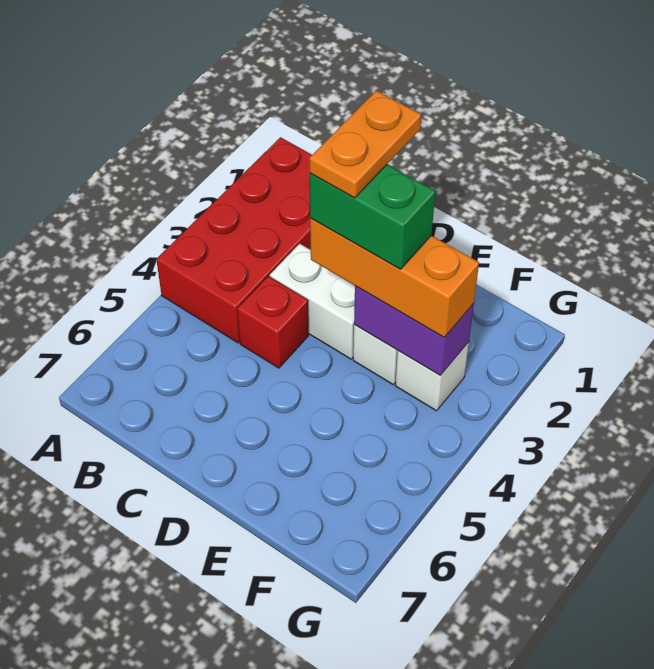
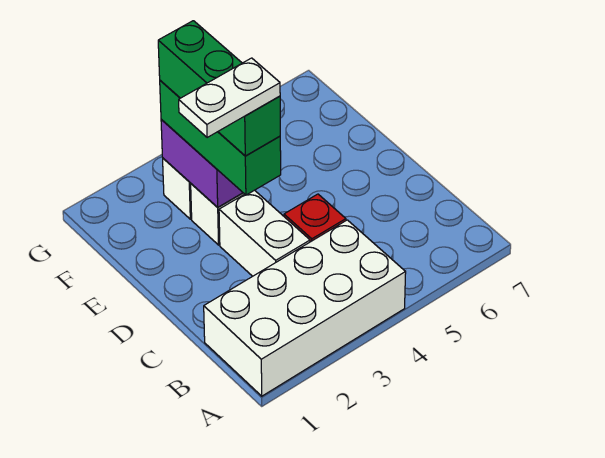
red brick A1:B4 level 1 -> white brick A1:B4 level 1
orange plate D2:D3 level 5 -> white plate D2:D3 level 5
orange brick D3:F3 level 3 -> green brick D3:F3 level 3
green brick D3:E3 level 4 -> green brick D3:F3 level 4

